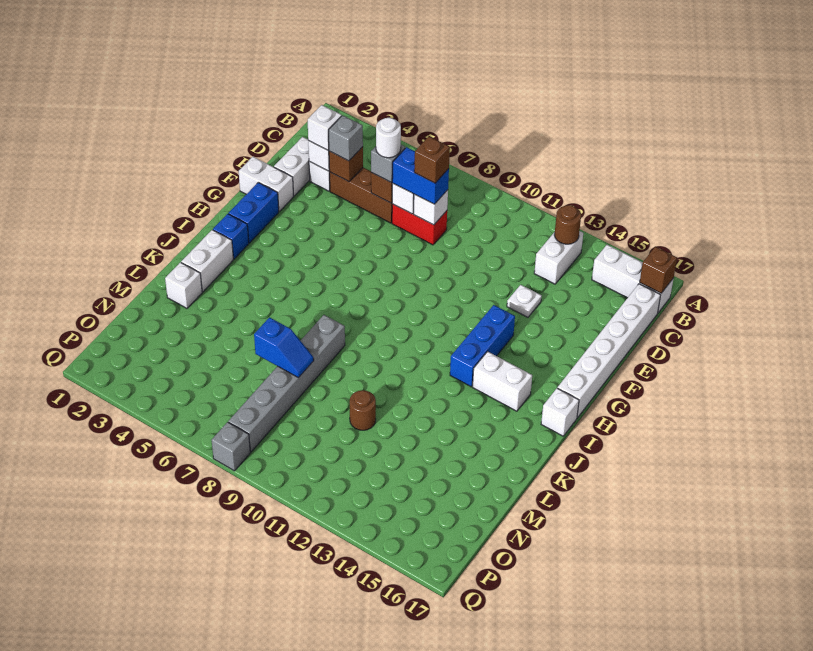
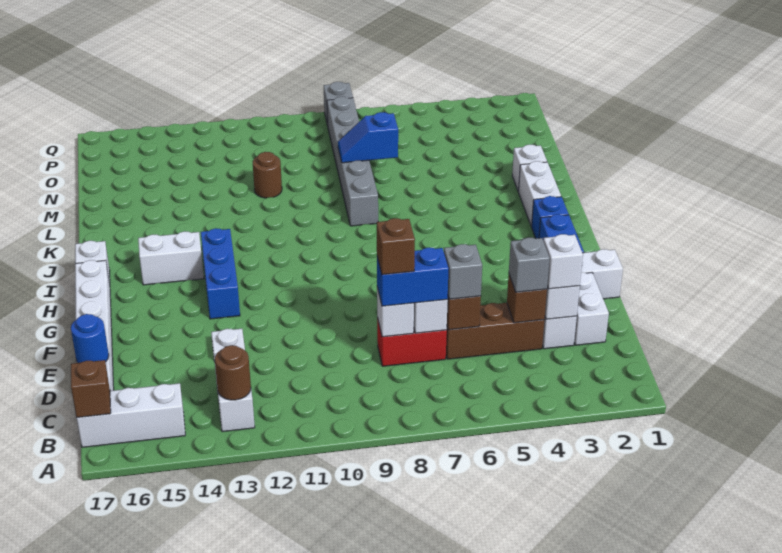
white round brick D6 level 4 -> none
none -> blue round brick D17 level 2

